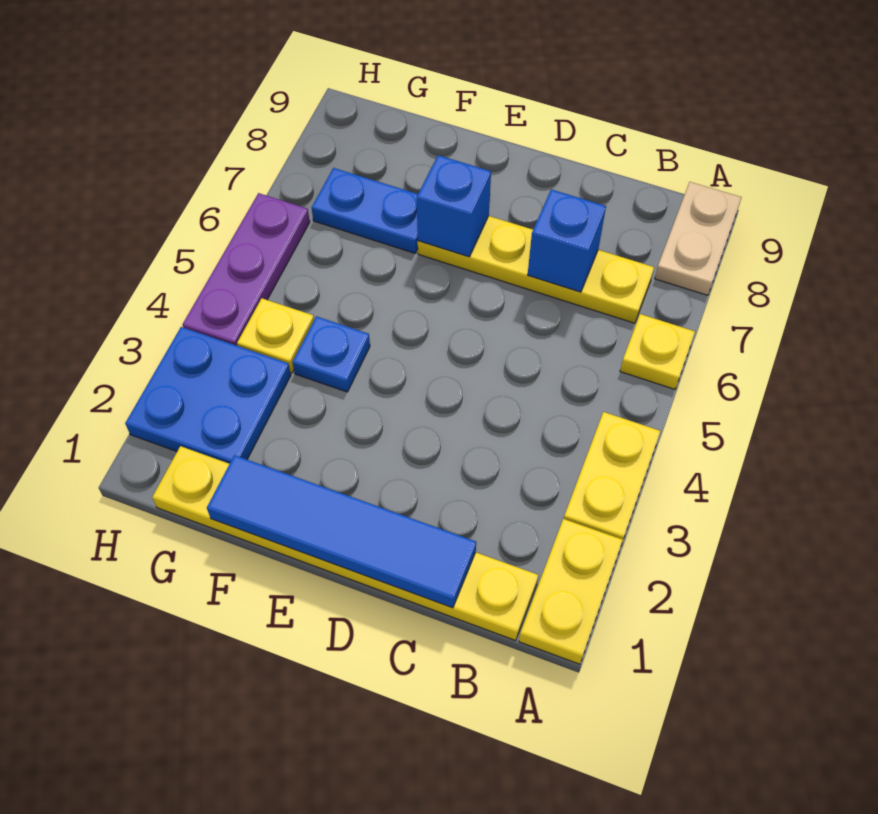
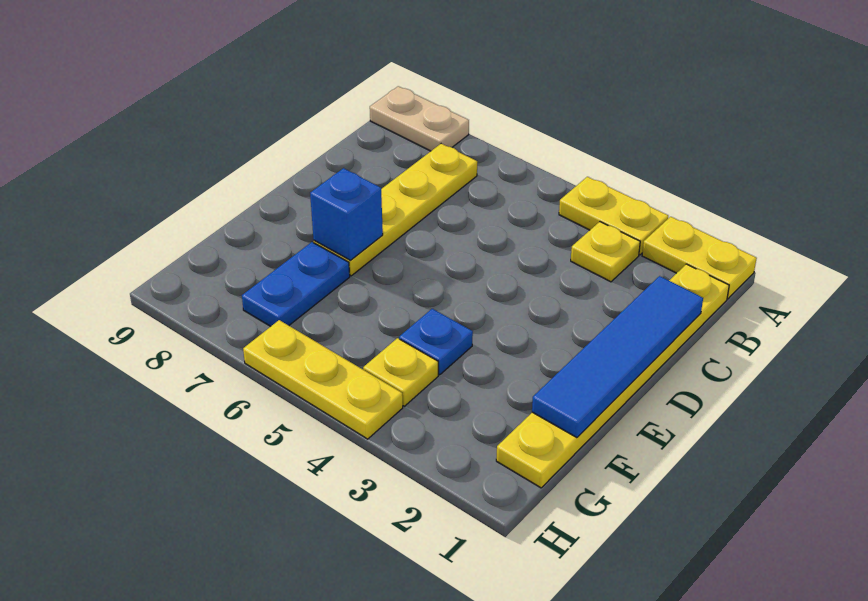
yellow plate A6 level 1 -> yellow plate B3 level 1
blue brick C7 level 2 -> none
blue plate G2:H3 level 1 -> none
purple plate H4:H6 level 1 -> yellow plate H4:H6 level 1

